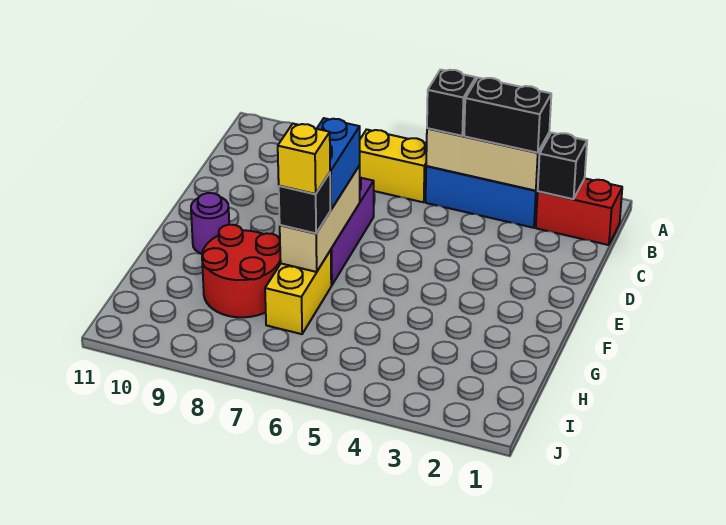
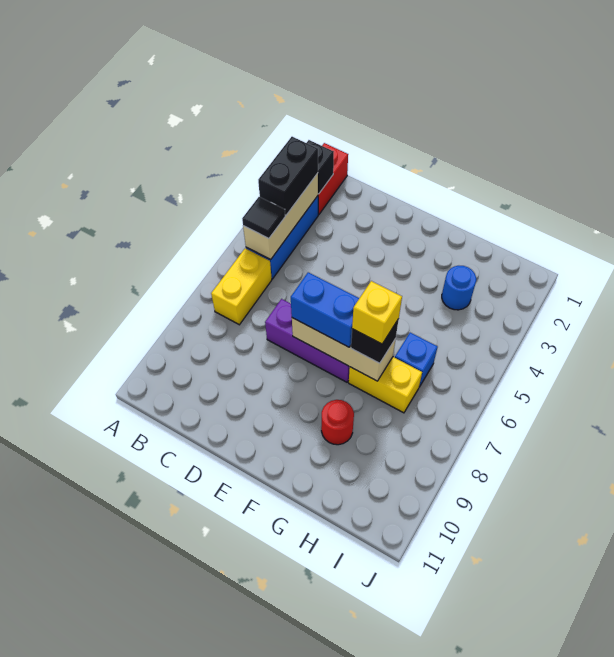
black brick B5 level 3 -> black tile B5 level 3
purple round brick F10 level 1 -> none
red round brick G8:H9 level 1 -> red round brick G9 level 1
none -> blue round brick H3 level 1
none -> blue brick H6 level 1

